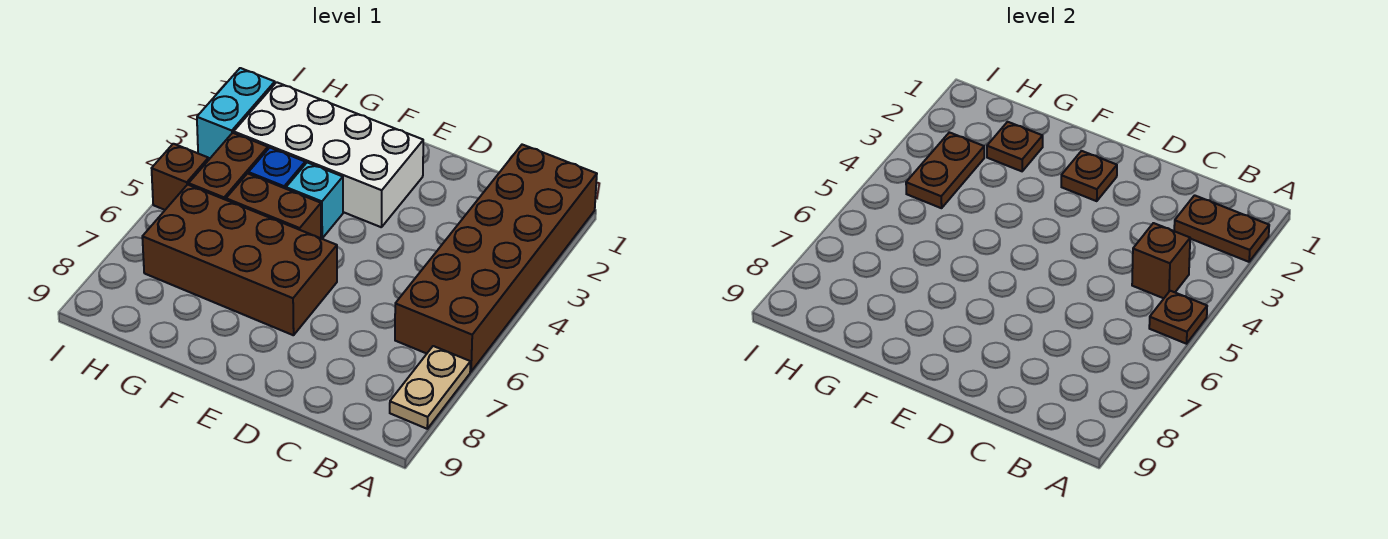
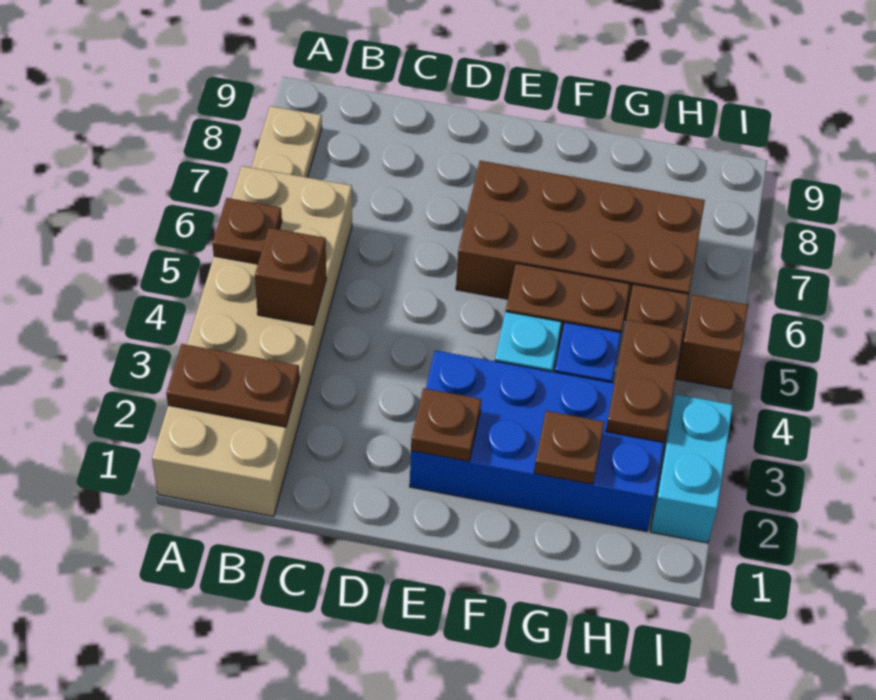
brown brick A1:B6 level 1 -> tan brick A1:B6 level 1
white brick E2:H3 level 1 -> blue brick E2:H3 level 1

